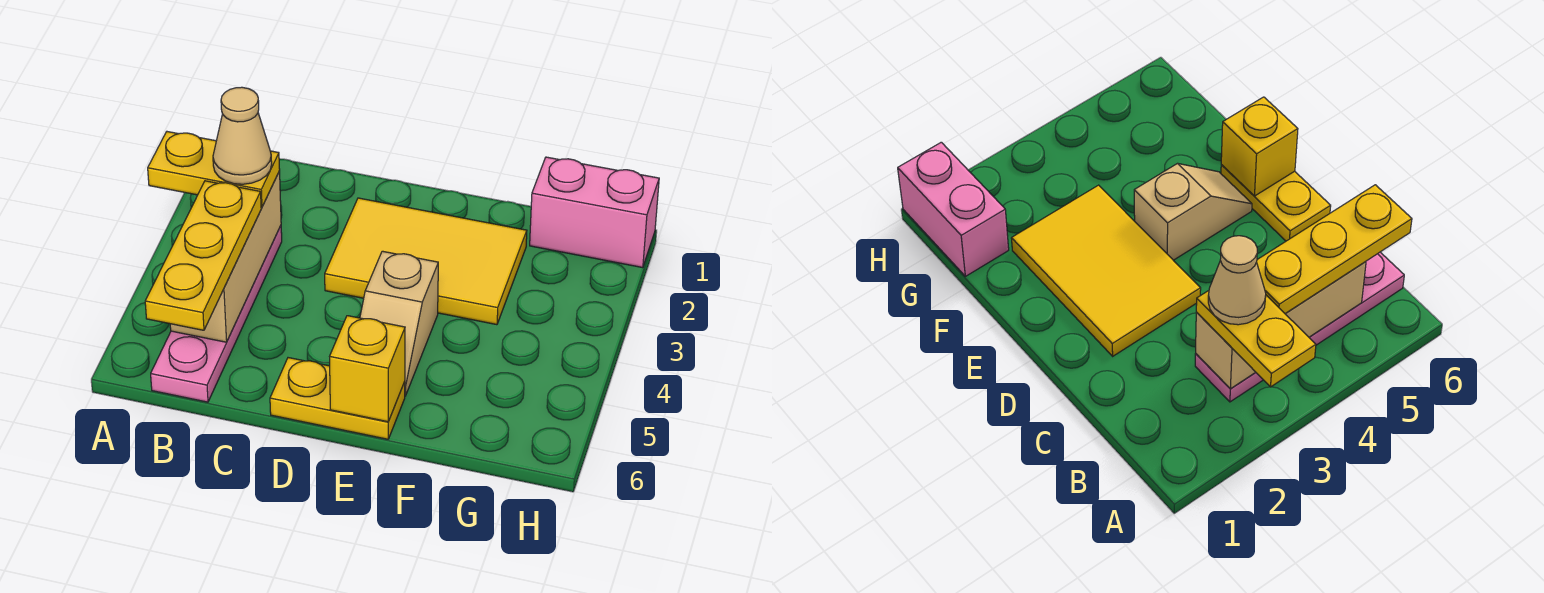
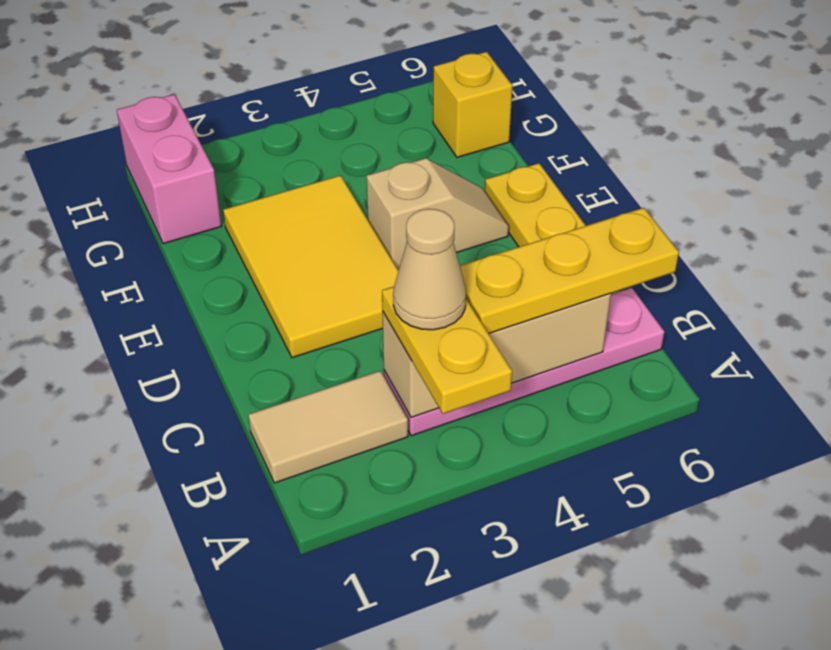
none -> tan tile B1:B2 level 1
yellow brick E6 level 2 -> yellow brick G6 level 1

